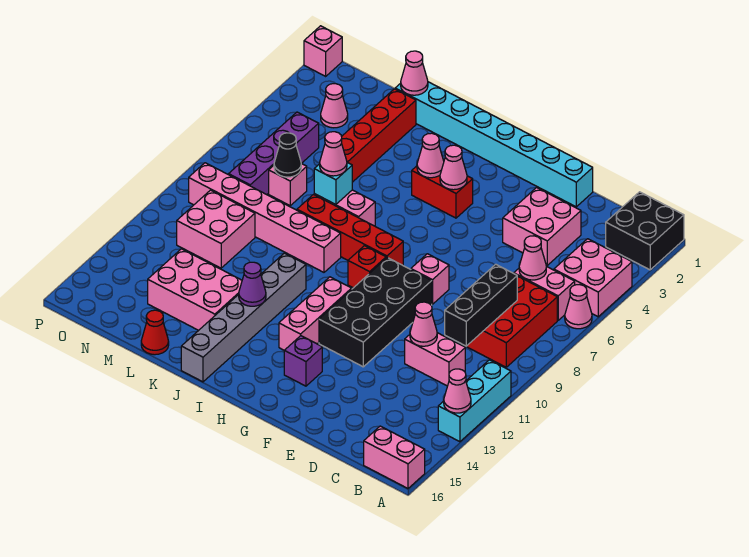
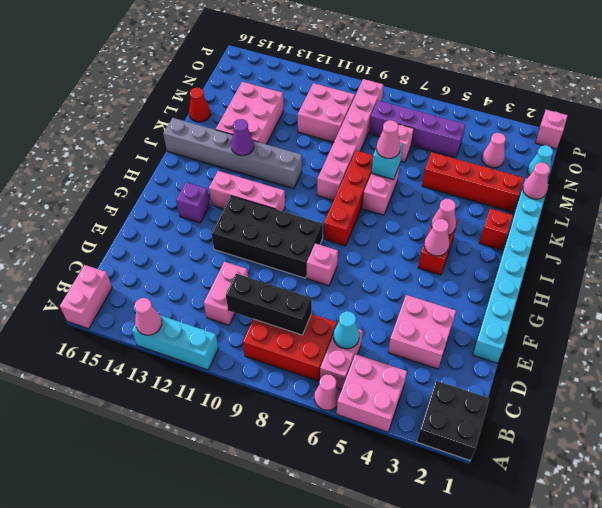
pink cone C6 level 2 -> cyan cone C6 level 2
pink cone D11 level 2 -> none
red brick H9 level 1 -> red brick J2 level 1
black cone M7 level 2 -> none
none -> cyan cone N1 level 1

